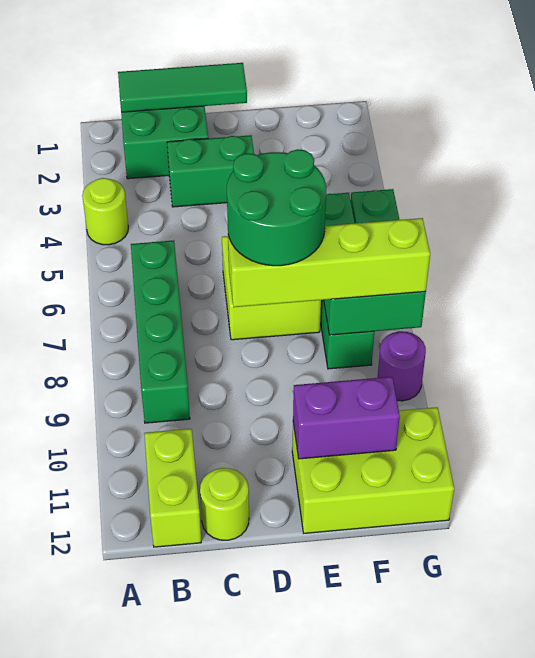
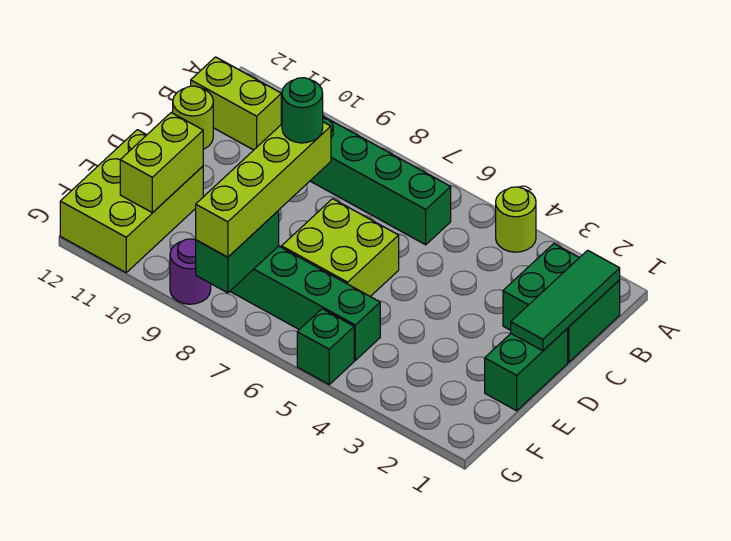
green brick C3:D3 level 1 -> green brick D1:E1 level 1
green round brick D7:E8 level 4 -> green round brick D8 level 4
purple brick E11:F11 level 2 -> lime brick E11:F11 level 2

